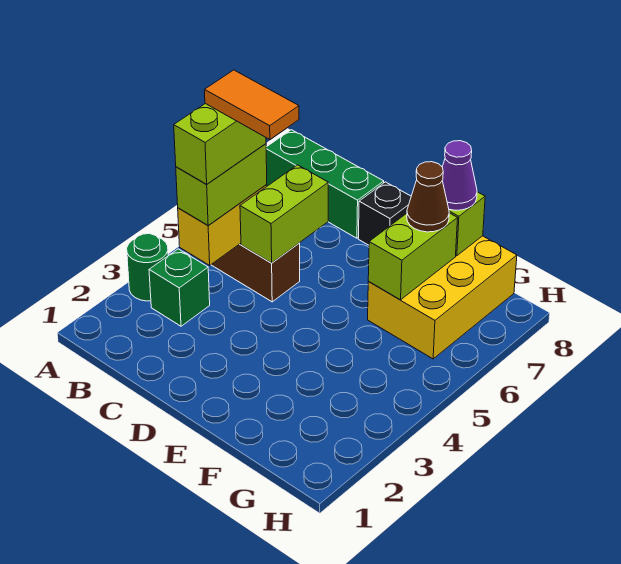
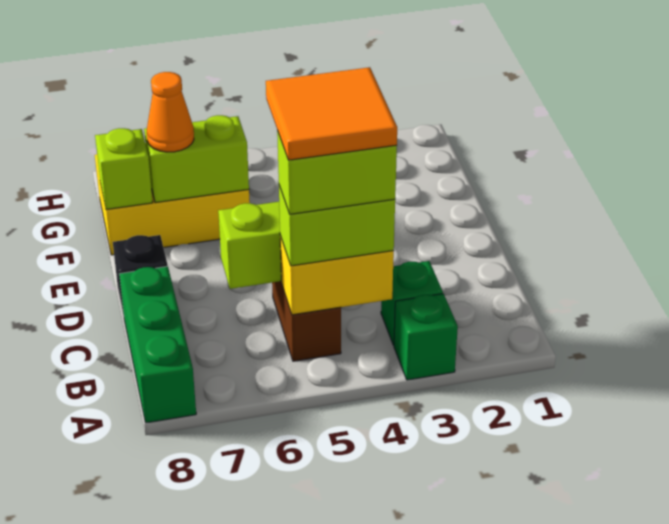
green round brick A3 level 1 -> green brick A3 level 1
orange tile B5:C5 level 5 -> orange tile B4:C5 level 5
brown cone F7 level 3 -> orange cone F7 level 3
purple cone F8 level 3 -> none

